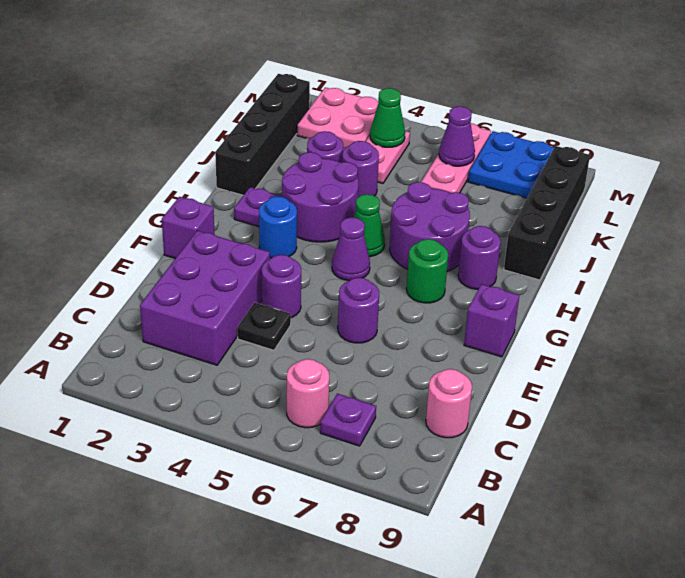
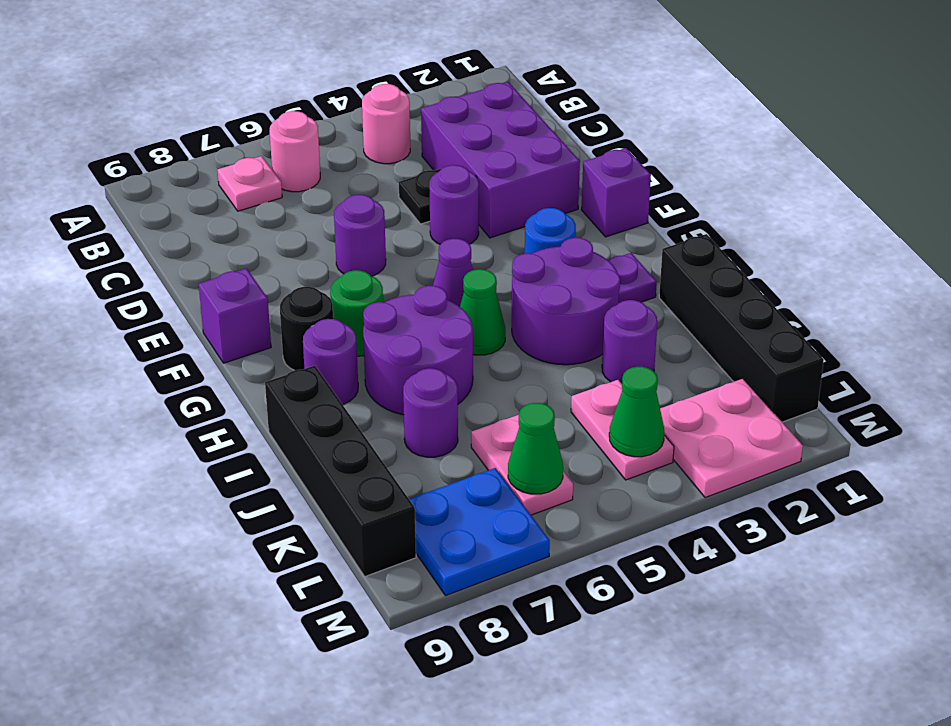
purple plate B7 level 1 -> pink plate B7 level 1
pink round brick C9 level 1 -> pink round brick B4 level 1
none -> black round brick G8 level 1
purple round brick J4 level 1 -> purple round brick J7 level 1
pink plate K6:M6 level 1 -> pink plate K6:L6 level 1
purple cone L6 level 2 -> green cone L6 level 2

